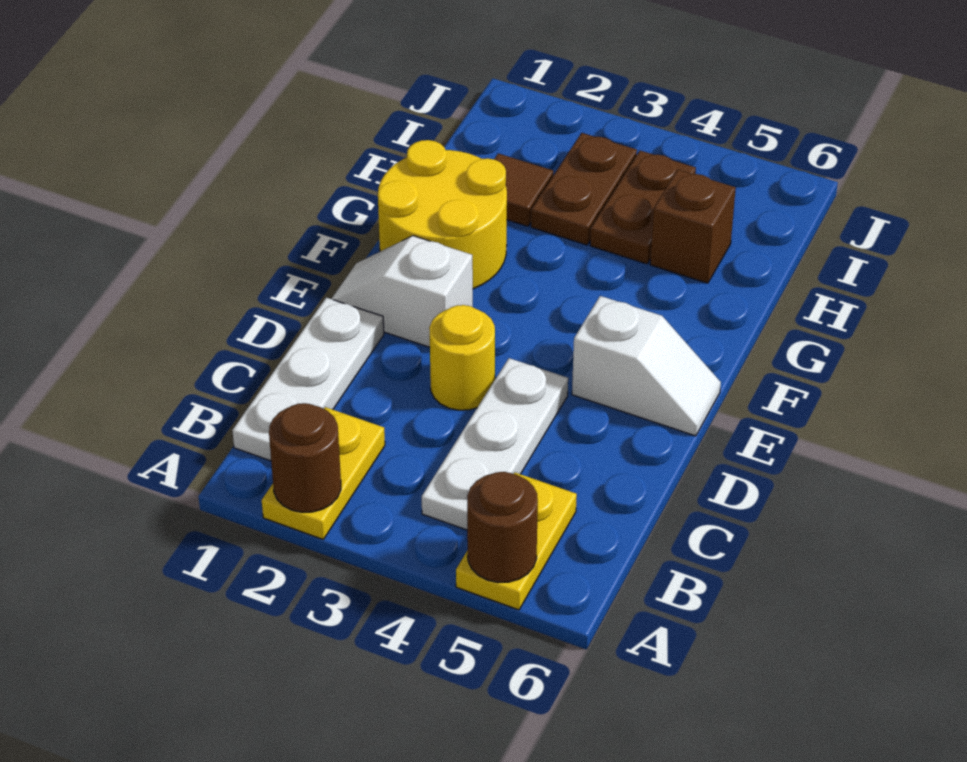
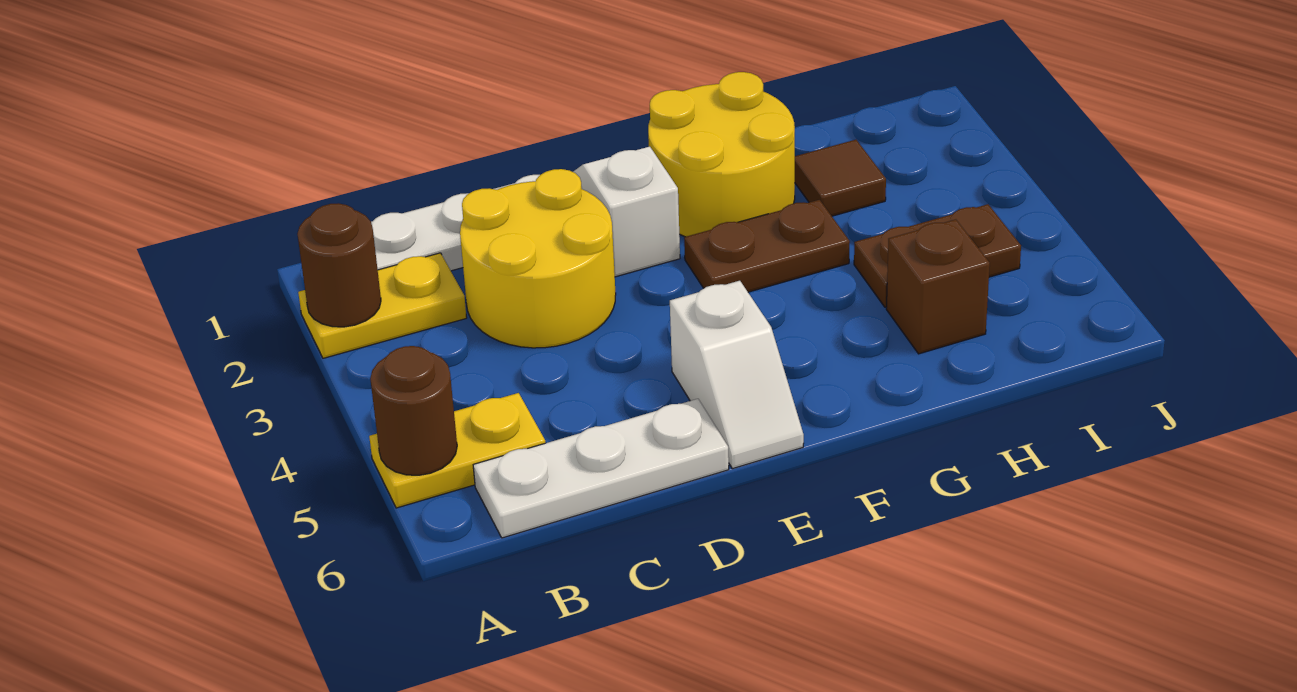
white plate B4:D4 level 1 -> white plate B6:D6 level 1
yellow round brick D3 level 1 -> yellow round brick C2:D3 level 1
brown plate H3:I3 level 1 -> brown plate F3:G3 level 1

